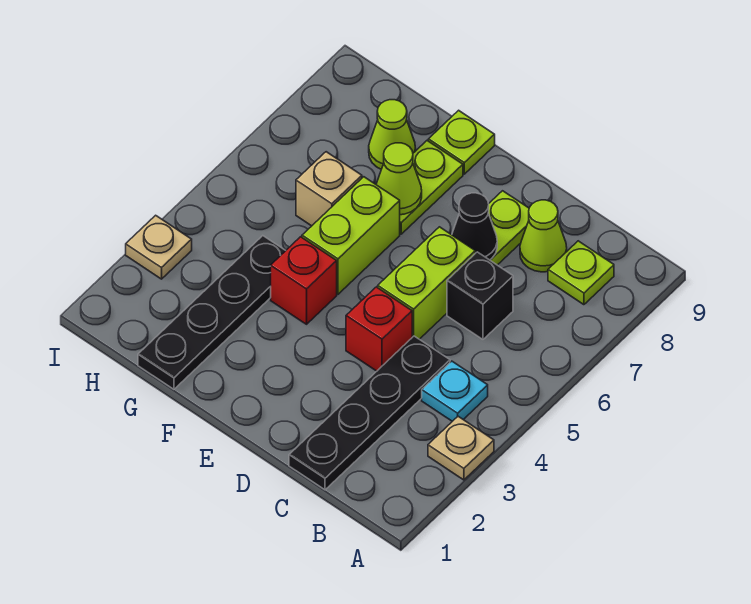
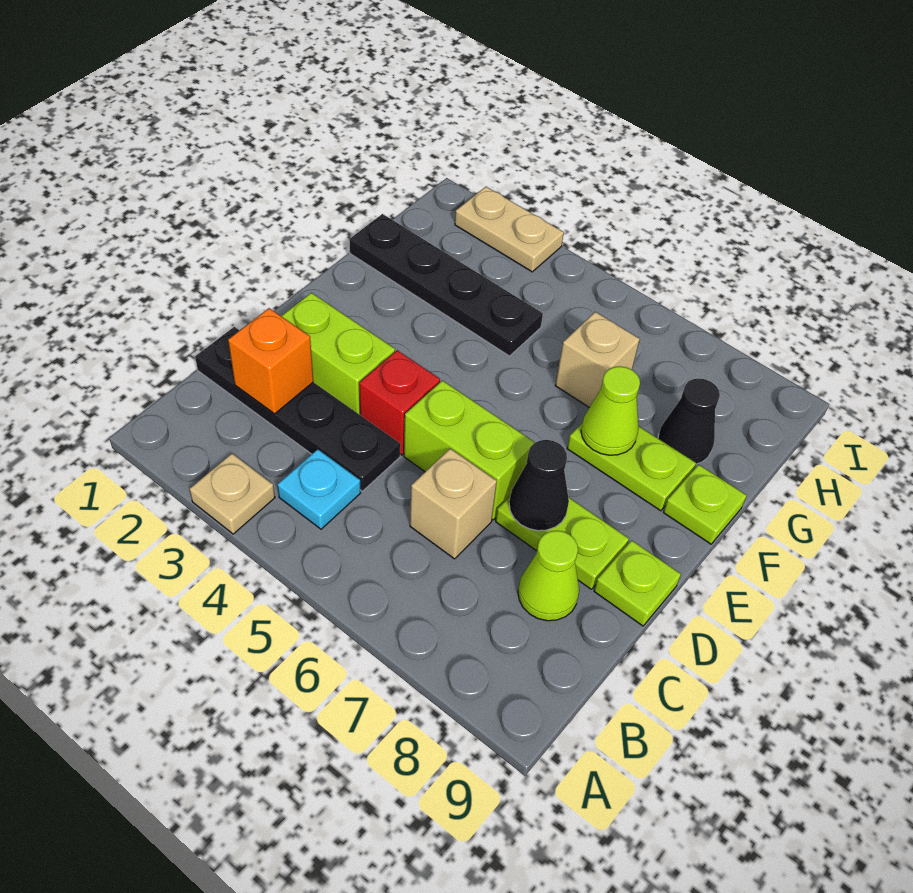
lime plate B8 level 1 -> lime plate D9 level 1
none -> orange brick C2 level 2
black brick C6 level 1 -> tan brick C6 level 1
red brick F4 level 1 -> none
lime brick F5:F6 level 1 -> lime brick D2:D3 level 1
lime cone G8 level 1 -> black cone G8 level 1
tan plate I3 level 1 -> tan plate I2:I3 level 1

